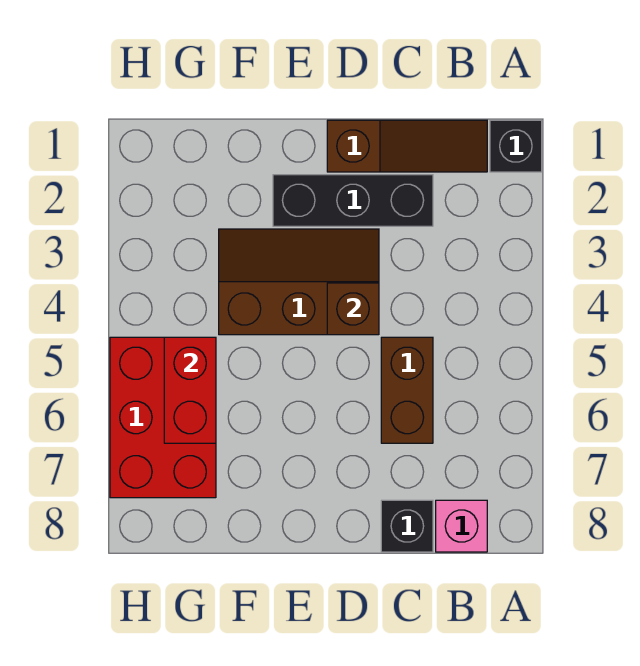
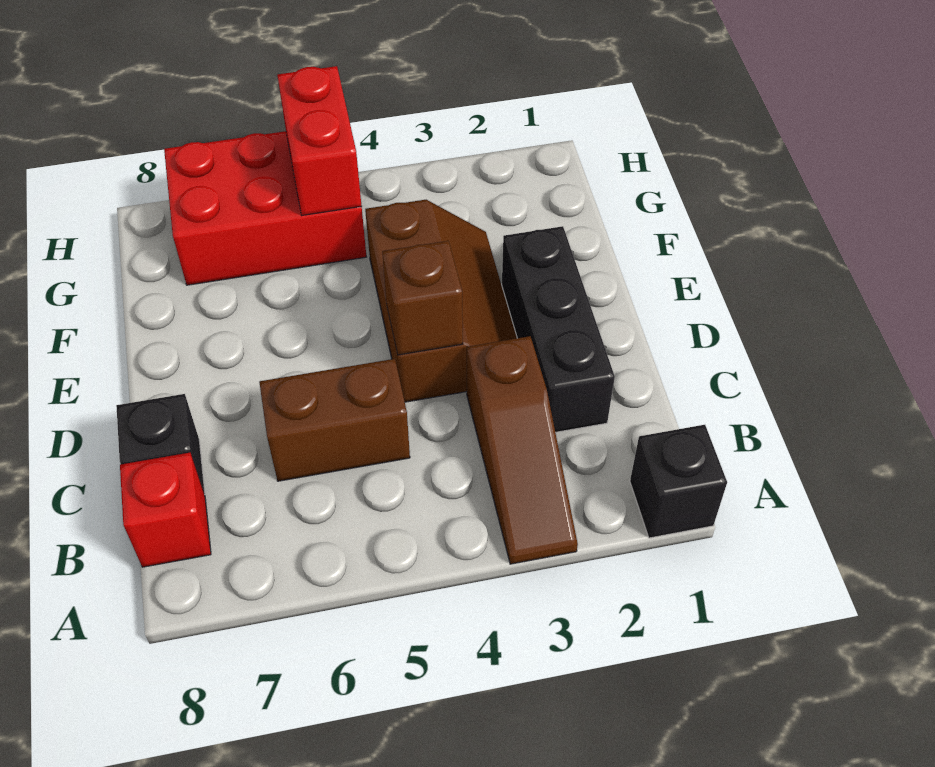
brown slope B1:D1 level 1 top D -> brown slope A3:C3 level 1 top C
pink brick B8 level 1 -> red brick B8 level 1
red brick G5:G6 level 2 -> red brick G5:H5 level 2

